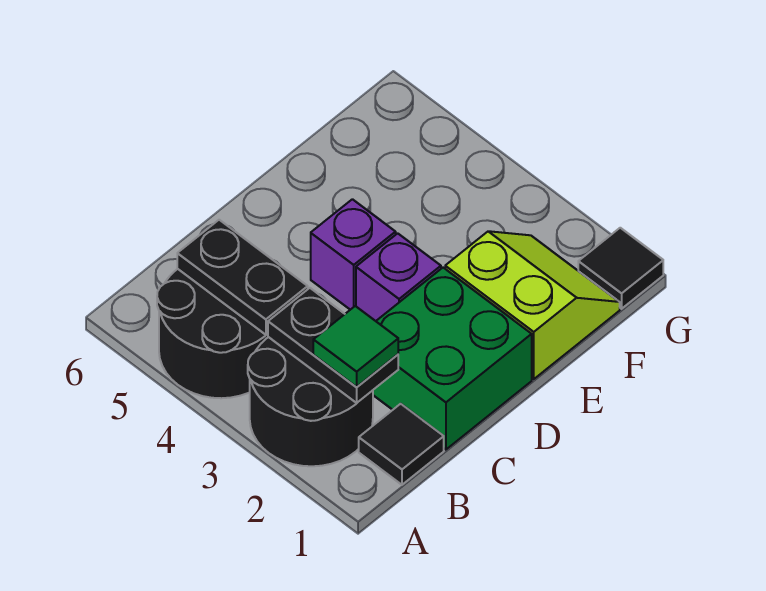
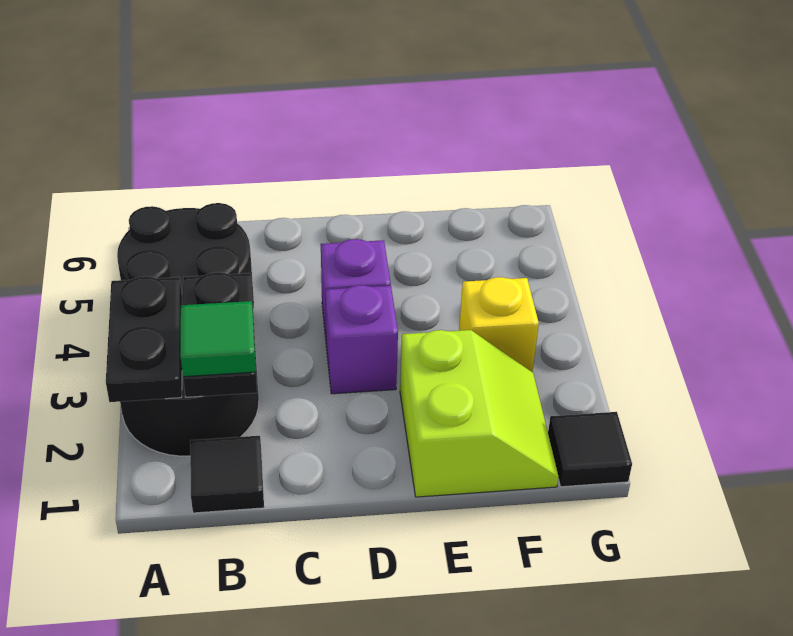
black plate B4:B5 level 2 -> black plate A2:A3 level 2
green brick C1:D2 level 1 -> none
none -> yellow brick F3 level 1

